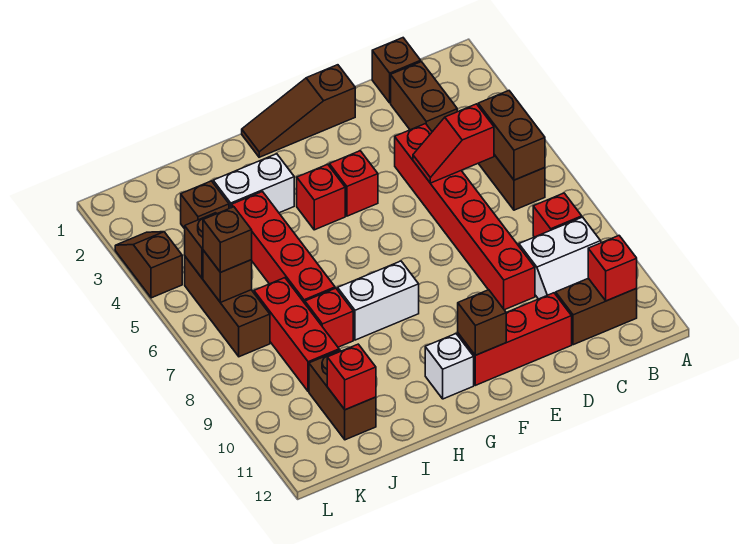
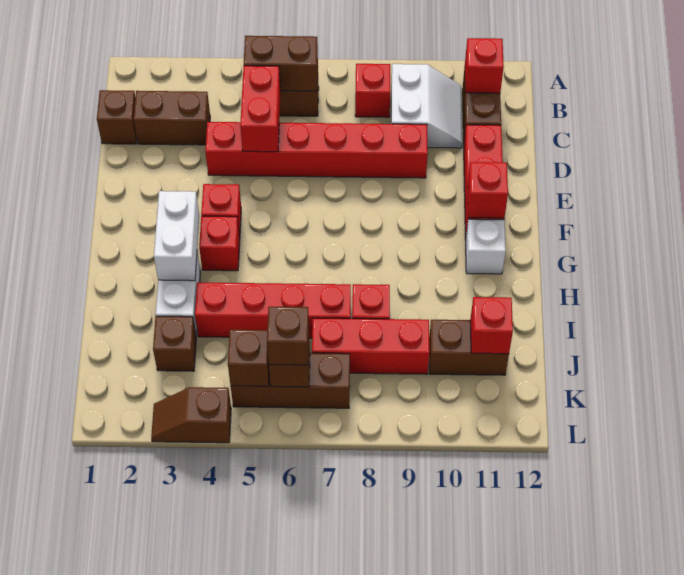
red slope C5:D5 level 2 top C -> red brick C5:D5 level 2
brown slope E1:G1 level 1 top E -> none
brown brick F11 level 2 -> red brick F11 level 2
white brick G8:H8 level 1 -> white brick G3:H3 level 2

